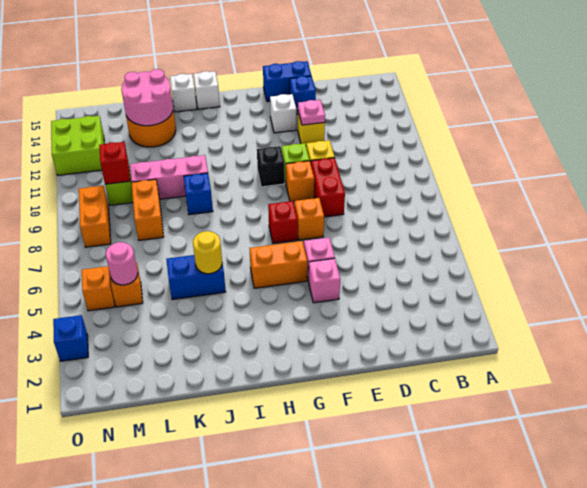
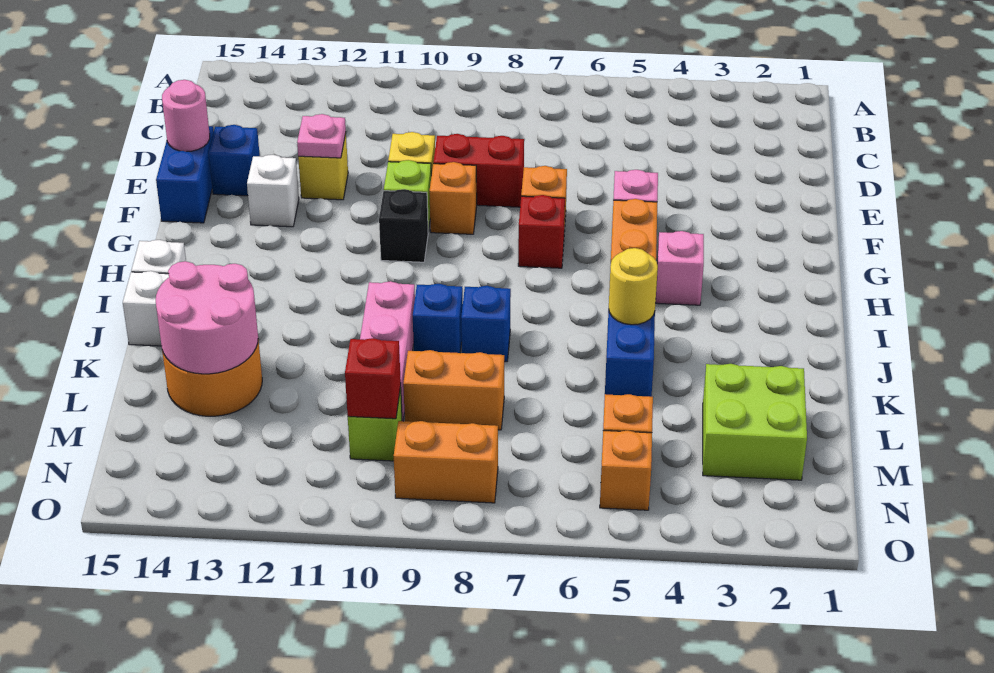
pink brick F4 level 1 -> pink brick H4 level 1
pink round brick M5 level 2 -> pink round brick E15 level 2
lime brick N12:O13 level 1 -> lime brick L2:M3 level 1
blue brick O3 level 1 -> blue brick J8 level 1

